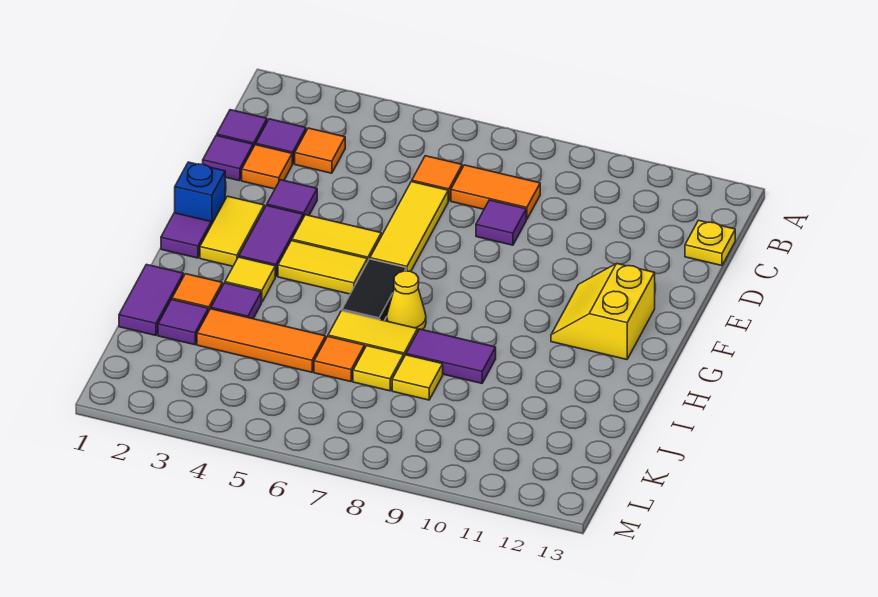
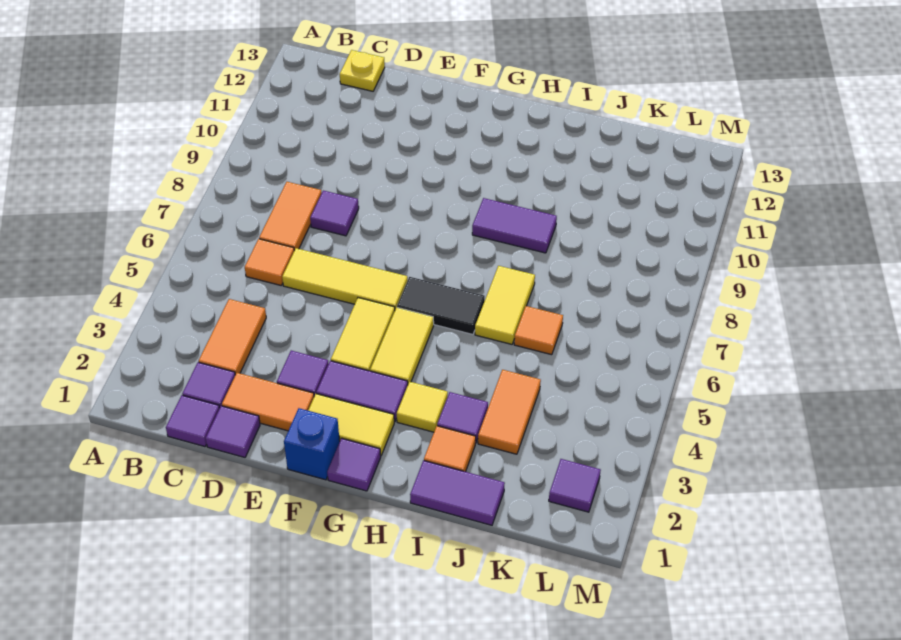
orange tile C3 level 1 -> orange tile C3:C4 level 1
orange tile D2 level 1 -> orange tile D2:E2 level 1
yellow slope F11:G12 level 1 top 12 -> none
yellow cone H7 level 1 -> none
purple tile I8:I9 level 1 -> purple tile H9:I9 level 1
purple tile J2 level 1 -> purple tile L2 level 1
orange tile J3:J5 level 1 -> orange tile J3:J4 level 1
yellow tile J7 level 1 -> none
yellow tile J8 level 1 -> none

